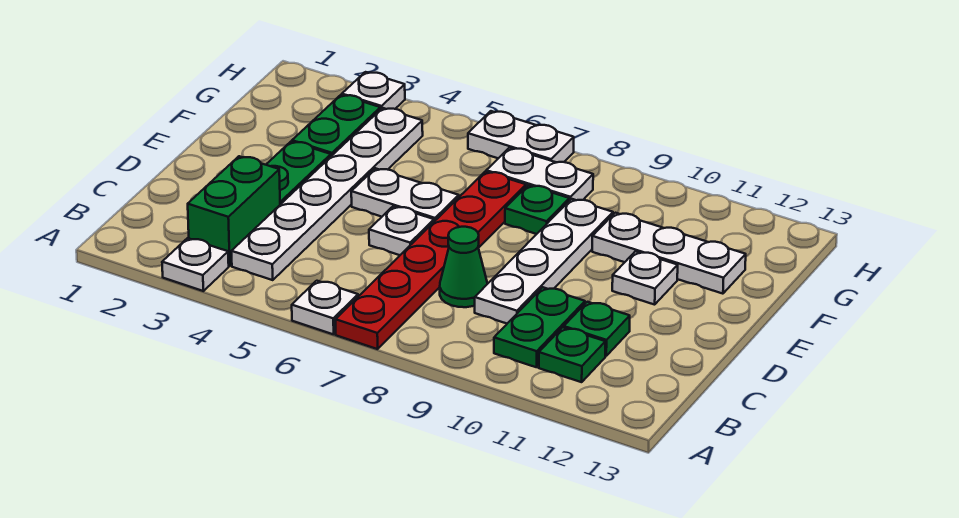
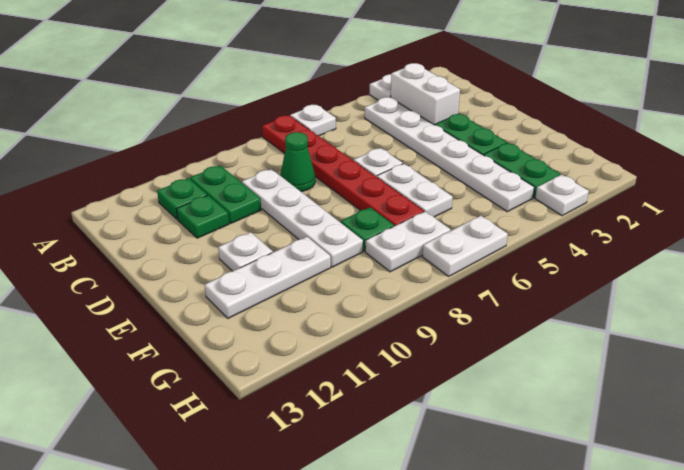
green brick B3:C3 level 1 -> white brick B3:C3 level 1
white plate E5:E6 level 1 -> white plate E6:F6 level 1

